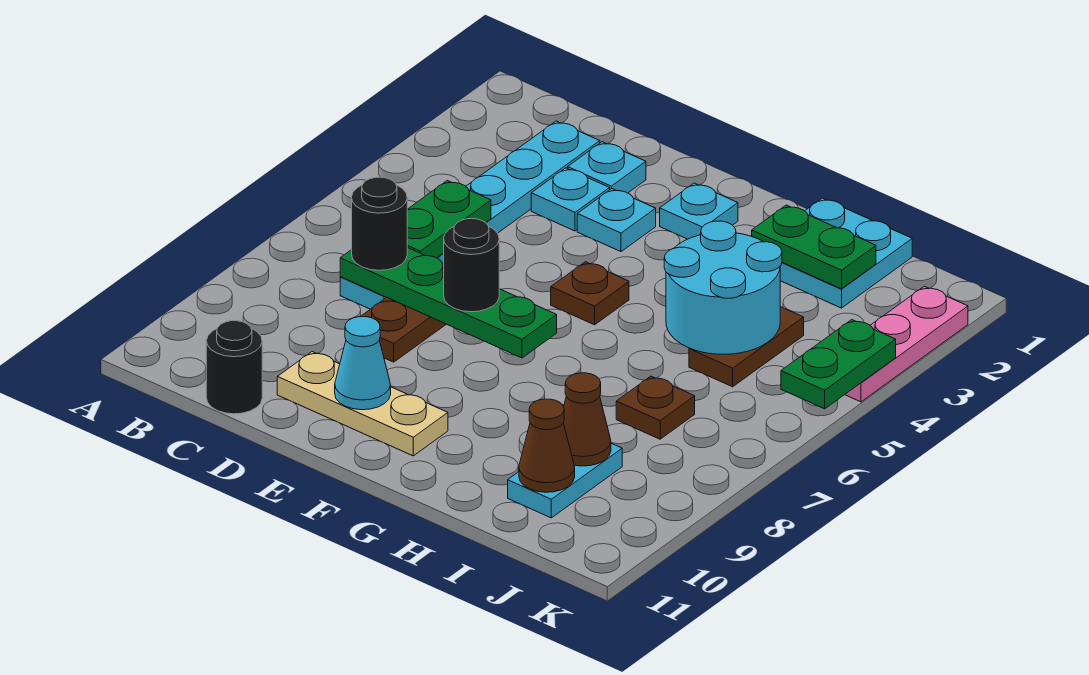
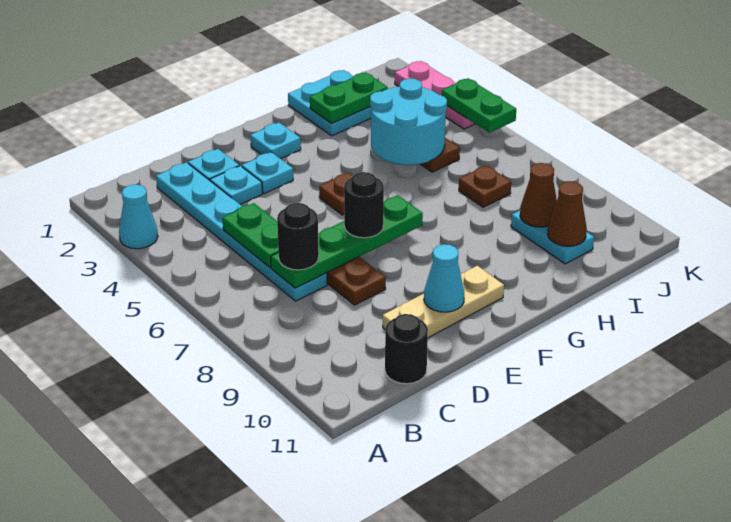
none -> cyan cone A3 level 1

